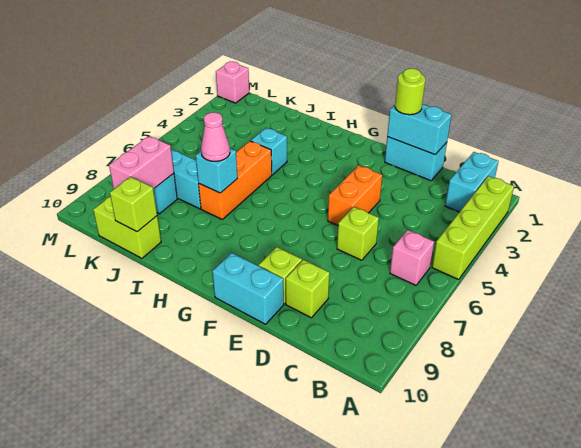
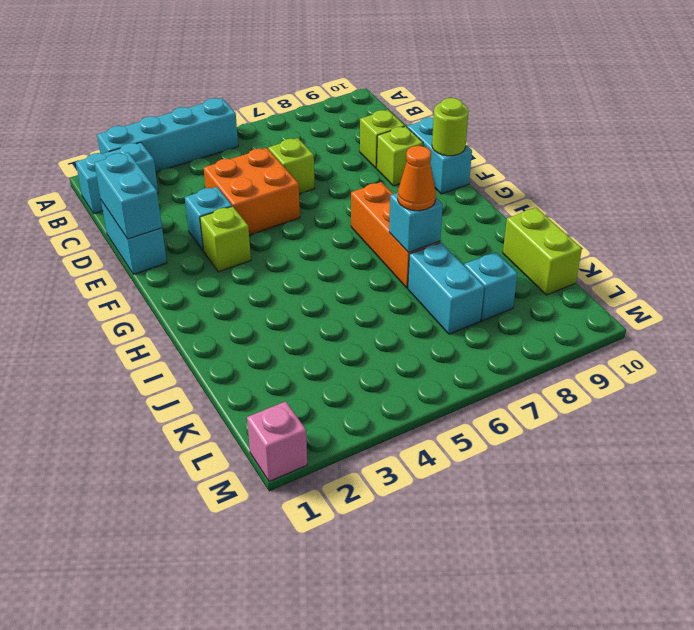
lime brick A2:A5 level 1 -> cyan brick A2:A5 level 1
pink brick B6 level 1 -> none
lime round brick E1 level 3 -> lime round brick F10 level 2
orange brick E4:E5 level 1 -> orange brick D4:E5 level 1
cyan brick I4 level 1 -> cyan brick E3 level 1
orange brick I5:I7 level 1 -> orange brick G7:I7 level 1
pink cone I7 level 3 -> orange cone I7 level 3
lime brick J10 level 2 -> lime brick F3 level 1
pink brick K8:K9 level 2 -> none

